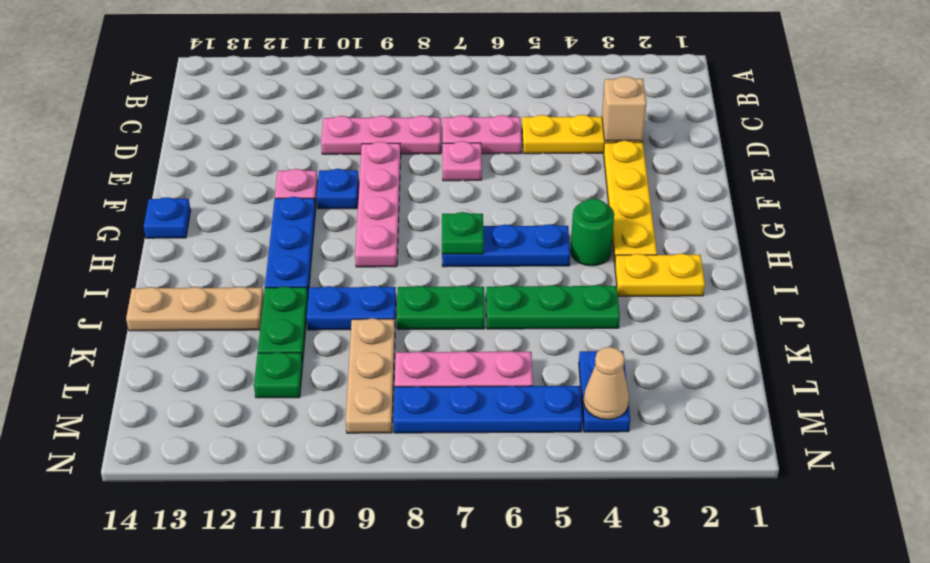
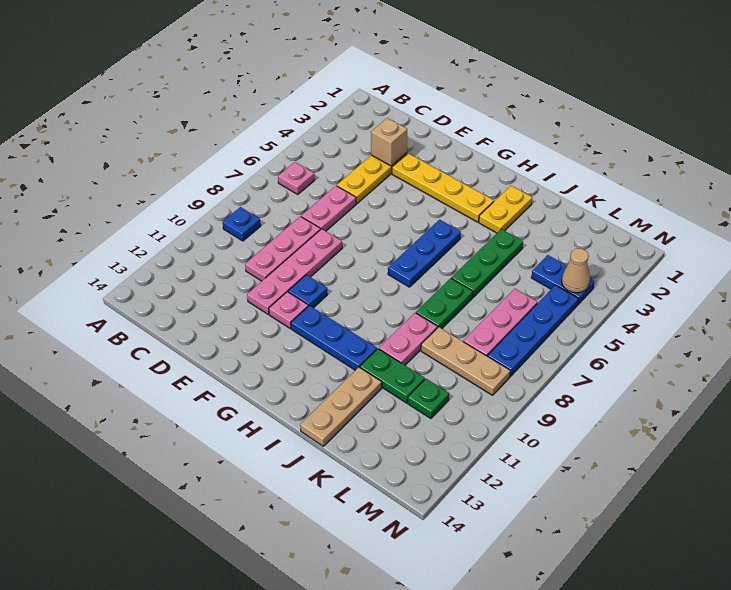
pink plate E7 level 1 -> pink plate B6 level 1
pink plate E9:H9 level 1 -> pink plate E8:E11 level 1
blue plate G14 level 1 -> blue plate B9 level 1
green round brick H4 level 1 -> none
green plate H7 level 2 -> none
blue plate J9:J10 level 1 -> pink plate J9:J10 level 1

